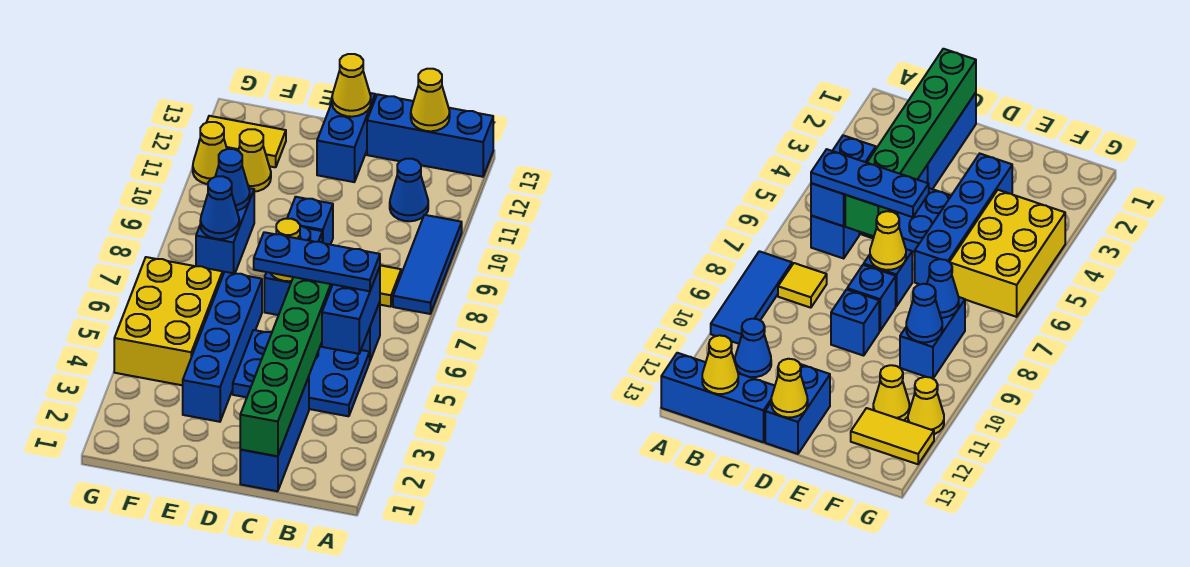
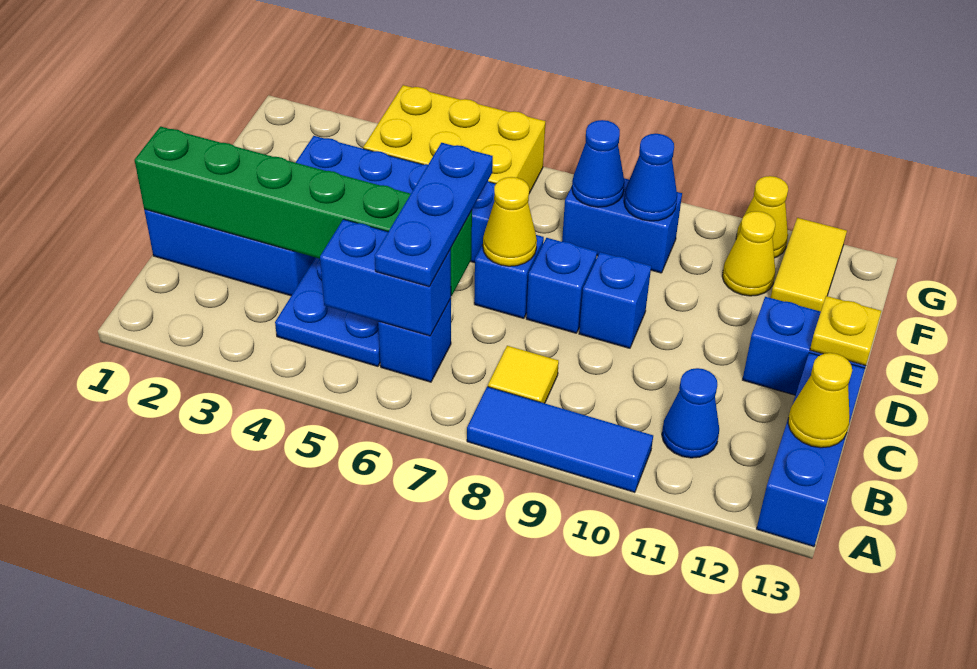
yellow cone D13 level 2 -> yellow plate D13 level 2

